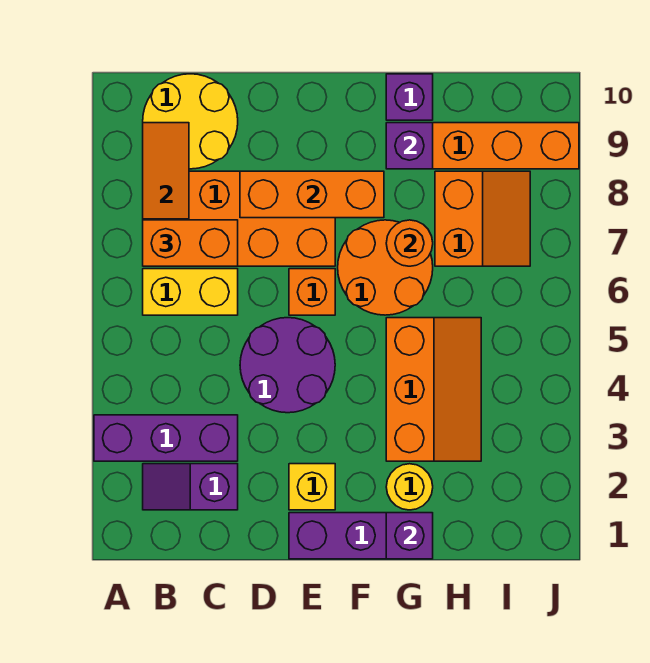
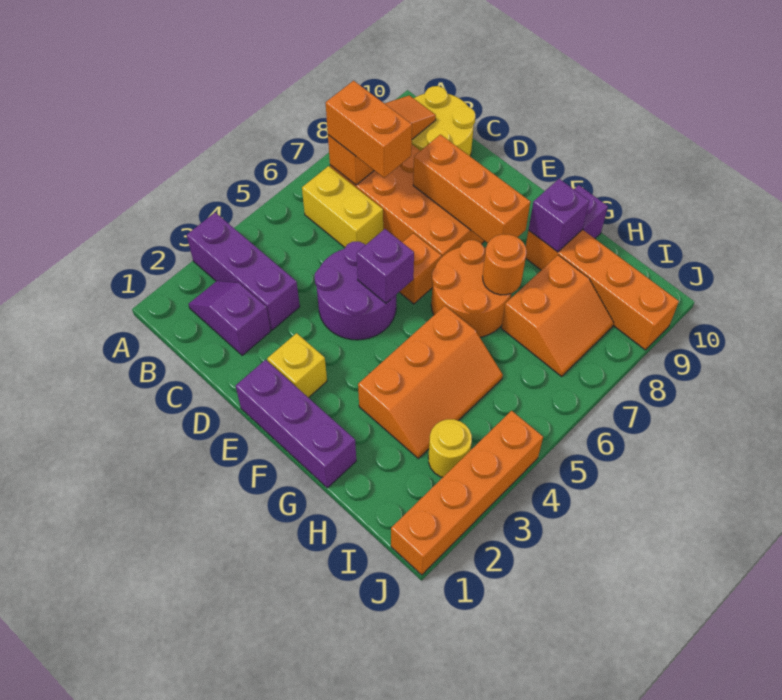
purple brick G1 level 2 -> purple brick E5 level 2
yellow round brick G2 level 1 -> yellow round brick I3 level 1
none -> orange brick J1:J4 level 1

